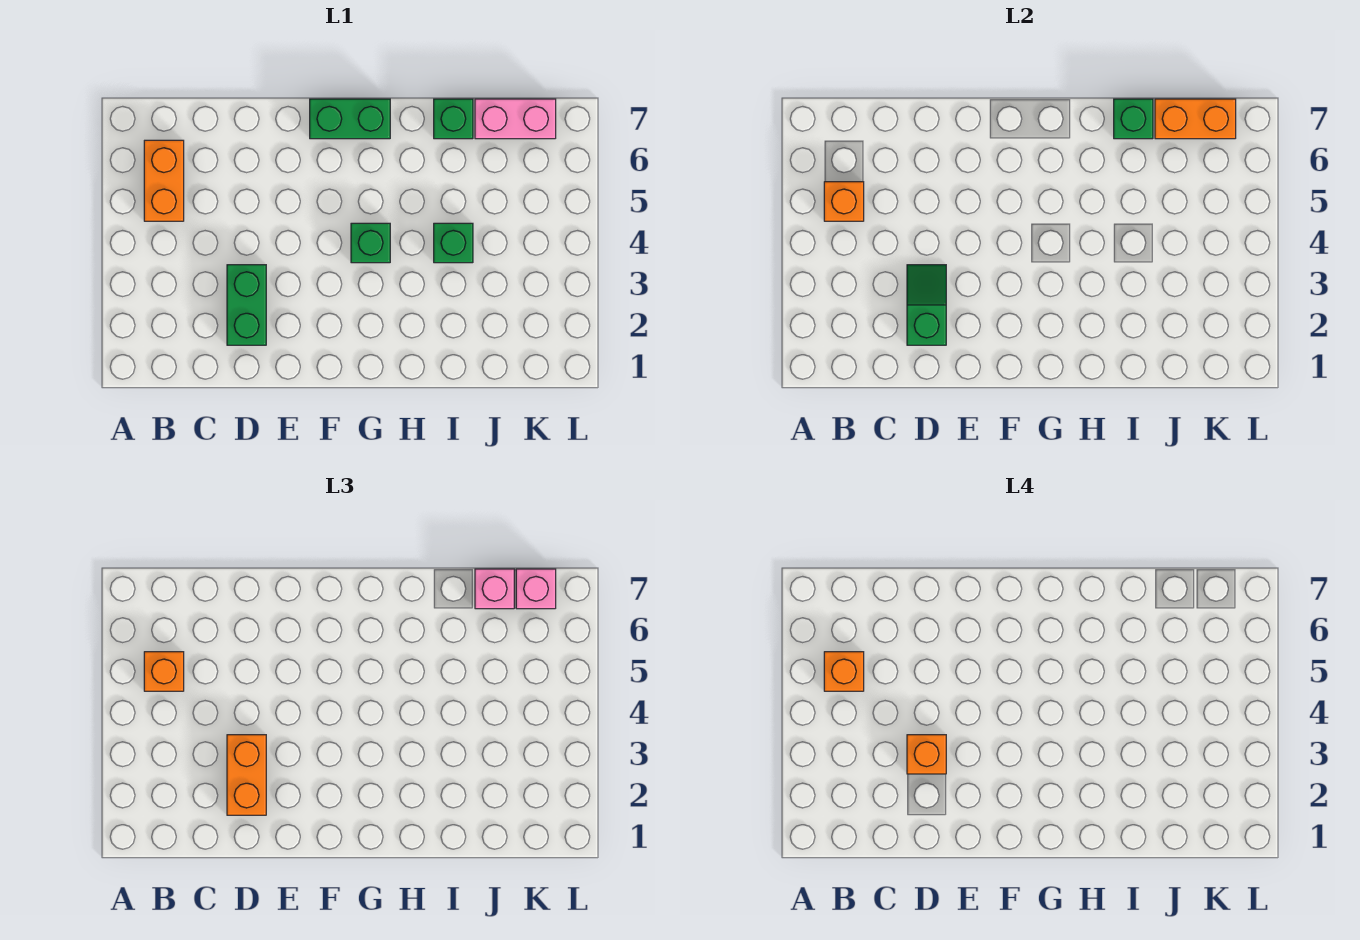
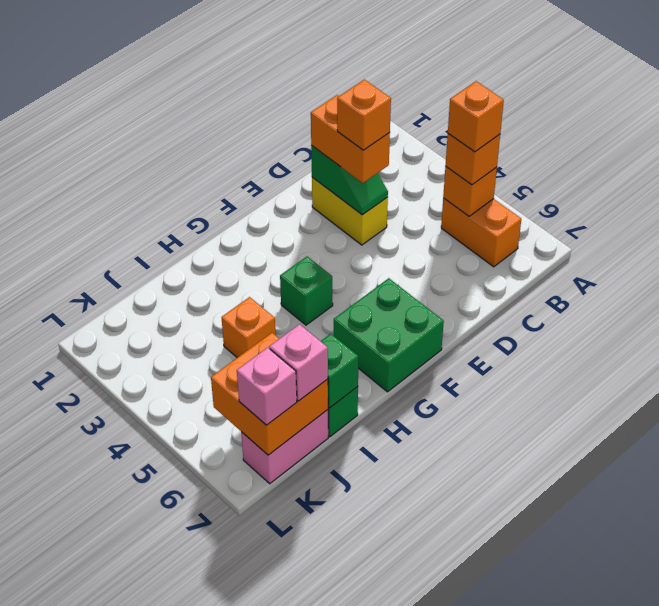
green brick D2:D3 level 1 -> yellow brick D2:D3 level 1
green brick F7:G7 level 1 -> green brick F6:G7 level 1
green brick I4 level 1 -> orange brick I4 level 1
orange brick J7:K7 level 2 -> orange brick J6:K7 level 2

